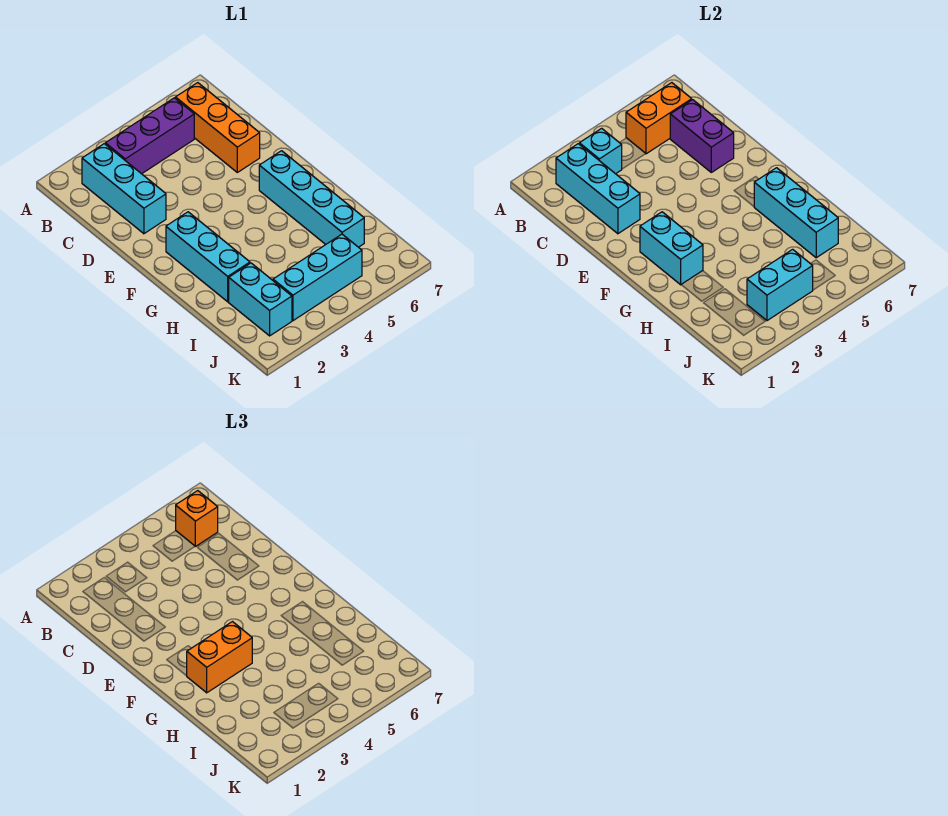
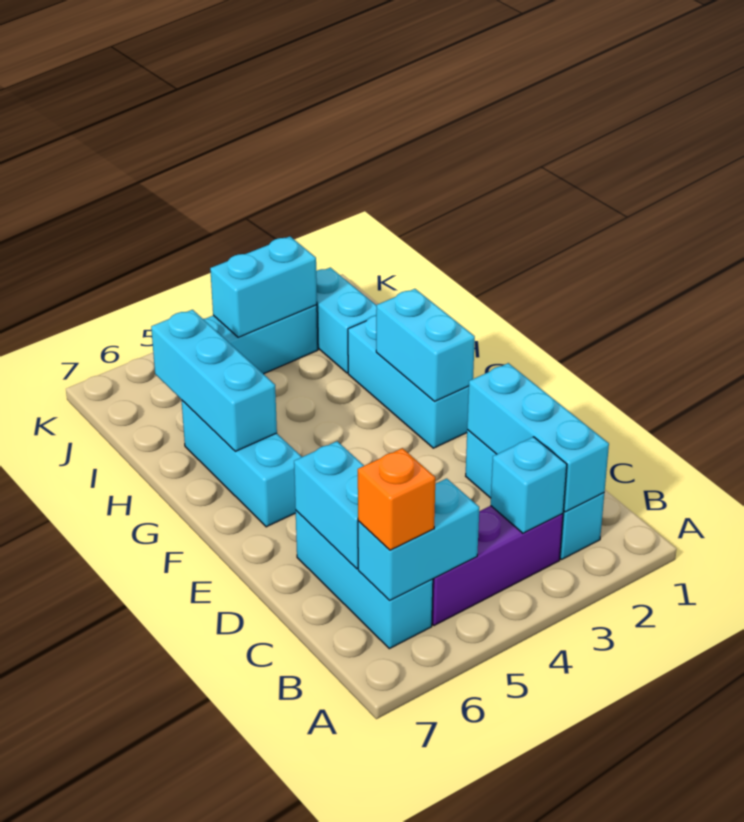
orange brick B5:B6 level 2 -> cyan brick B5:B6 level 2
orange brick B6:D6 level 1 -> cyan brick B6:D6 level 1
purple brick C6:D6 level 2 -> cyan brick C6:D6 level 2
cyan brick F6:I6 level 1 -> cyan brick F6:H6 level 1
orange brick G2:G3 level 3 -> none

